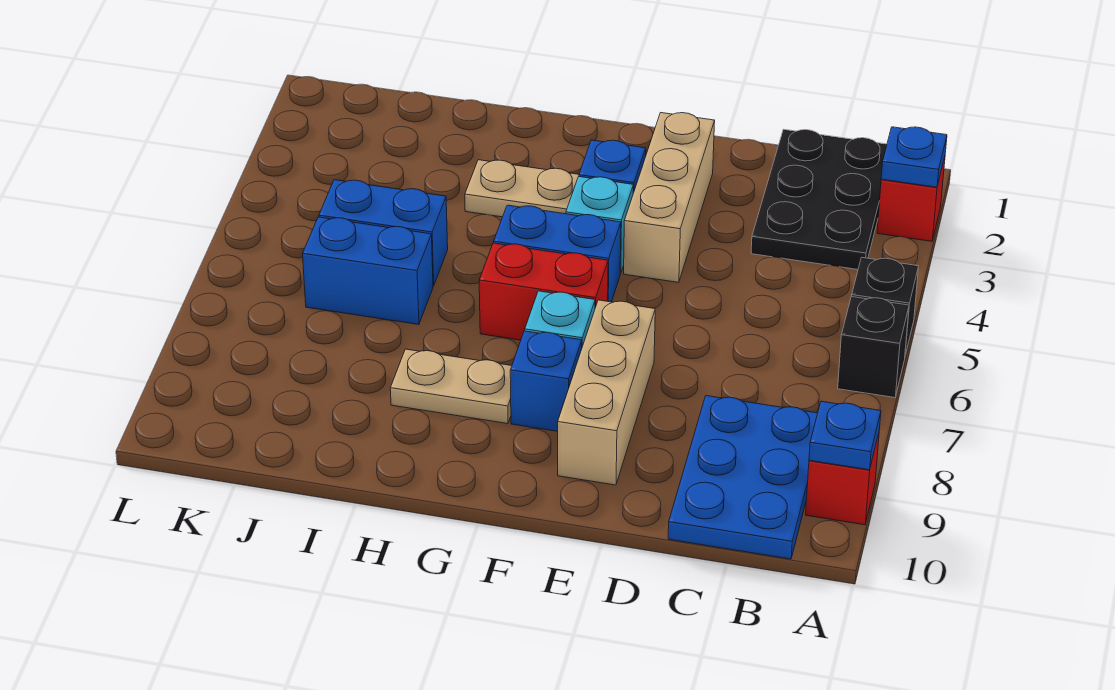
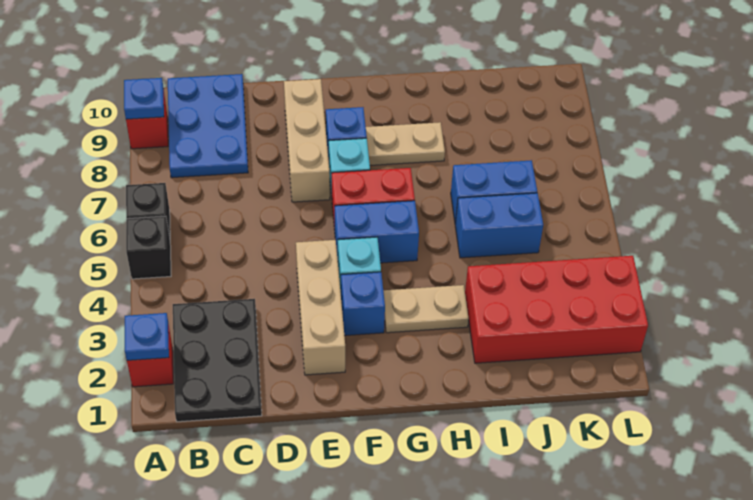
none -> red brick I2:L3 level 1

